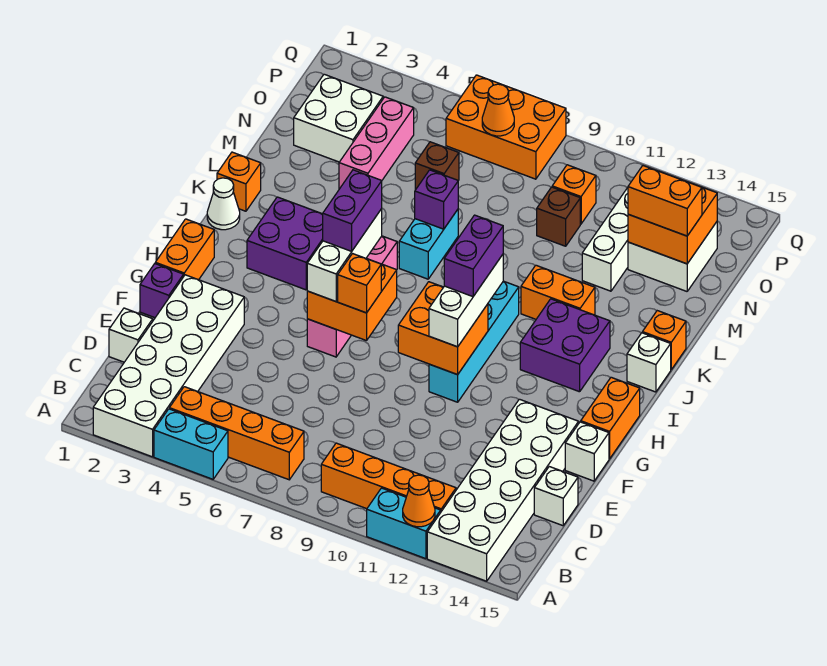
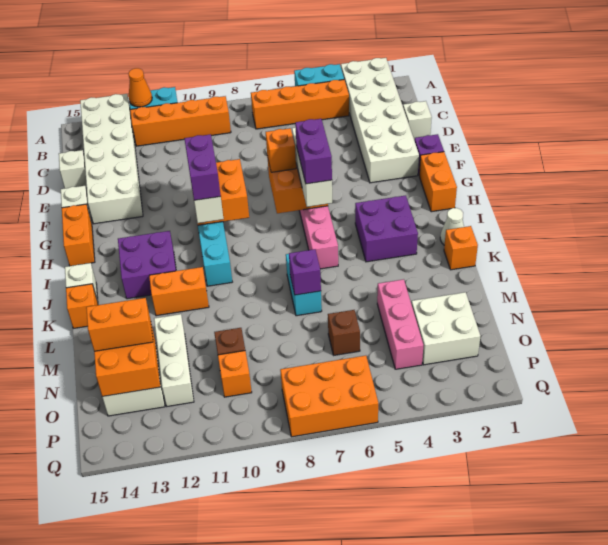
orange cone P7 level 2 -> none

